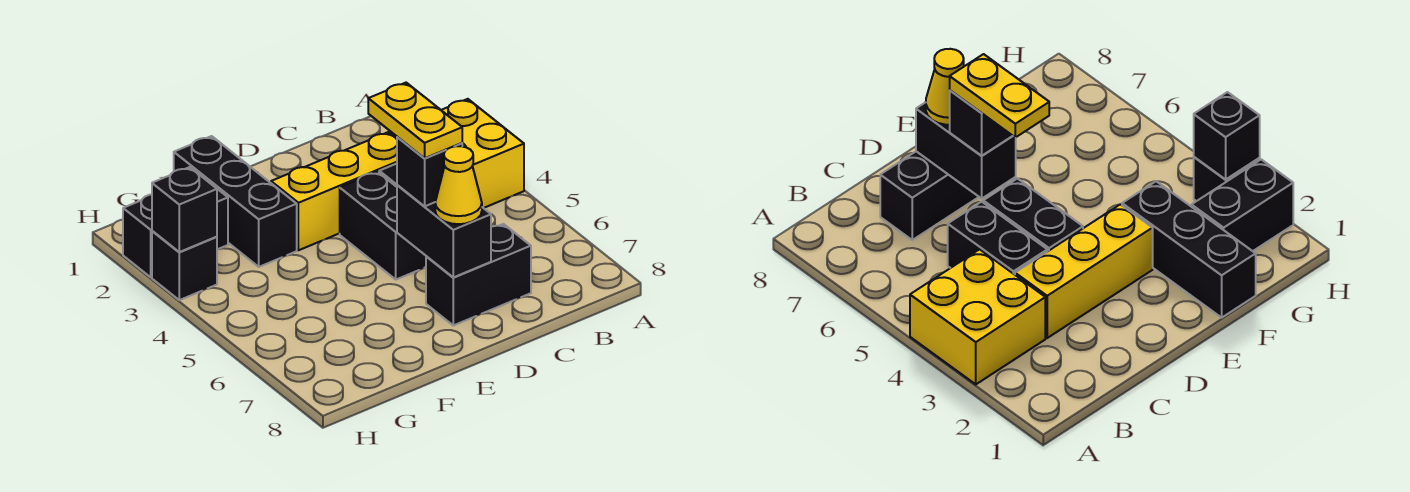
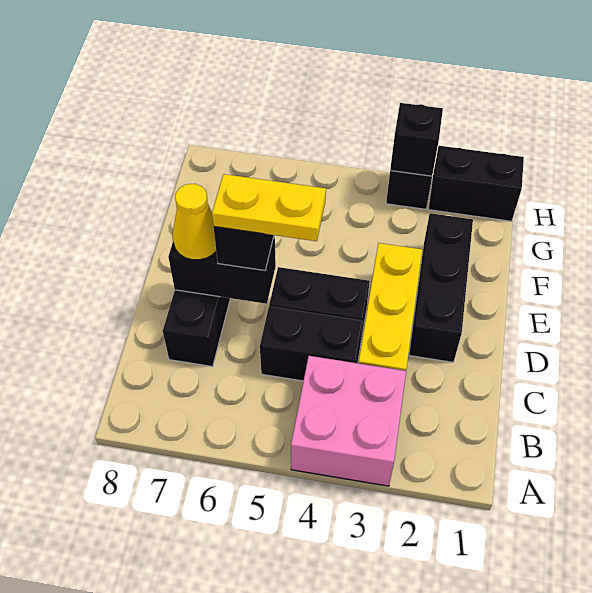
yellow brick A3:B4 level 1 -> pink brick A3:B4 level 1
black brick F1:F3 level 1 -> black brick D2:F2 level 1
black brick G2:H2 level 1 -> black brick H1:H2 level 1

